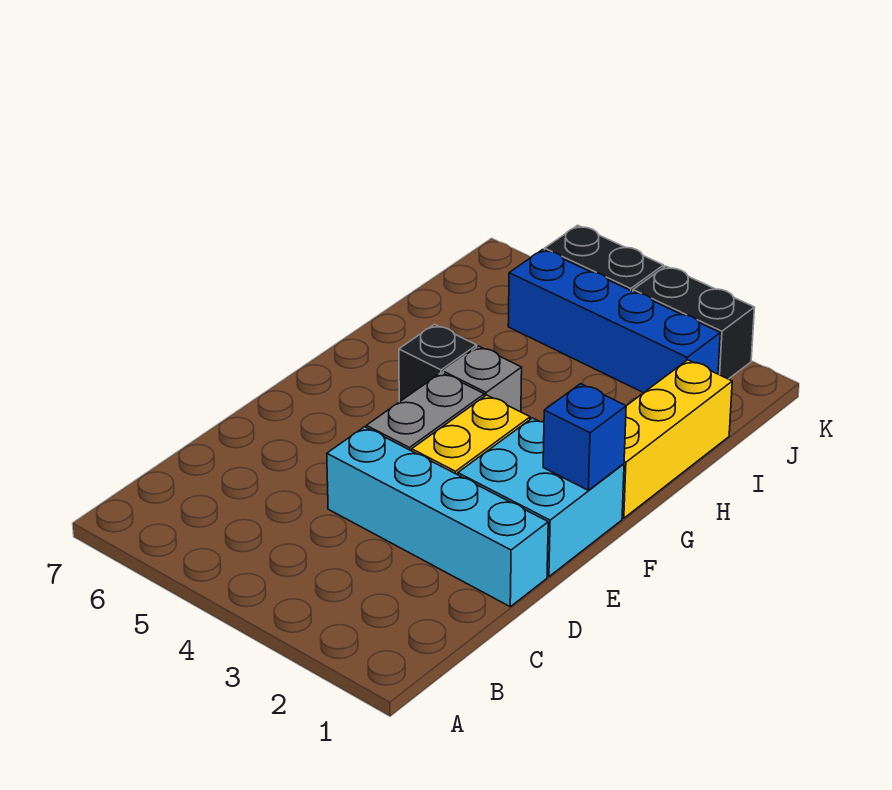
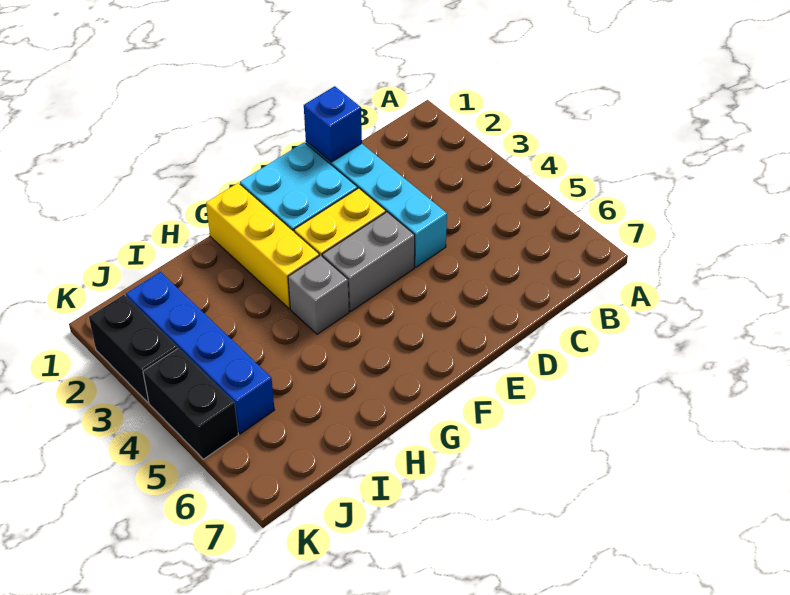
blue brick F1 level 2 -> blue brick D1 level 2
yellow brick G1:I1 level 1 -> yellow brick G1:G3 level 1
black brick G5 level 1 -> none

